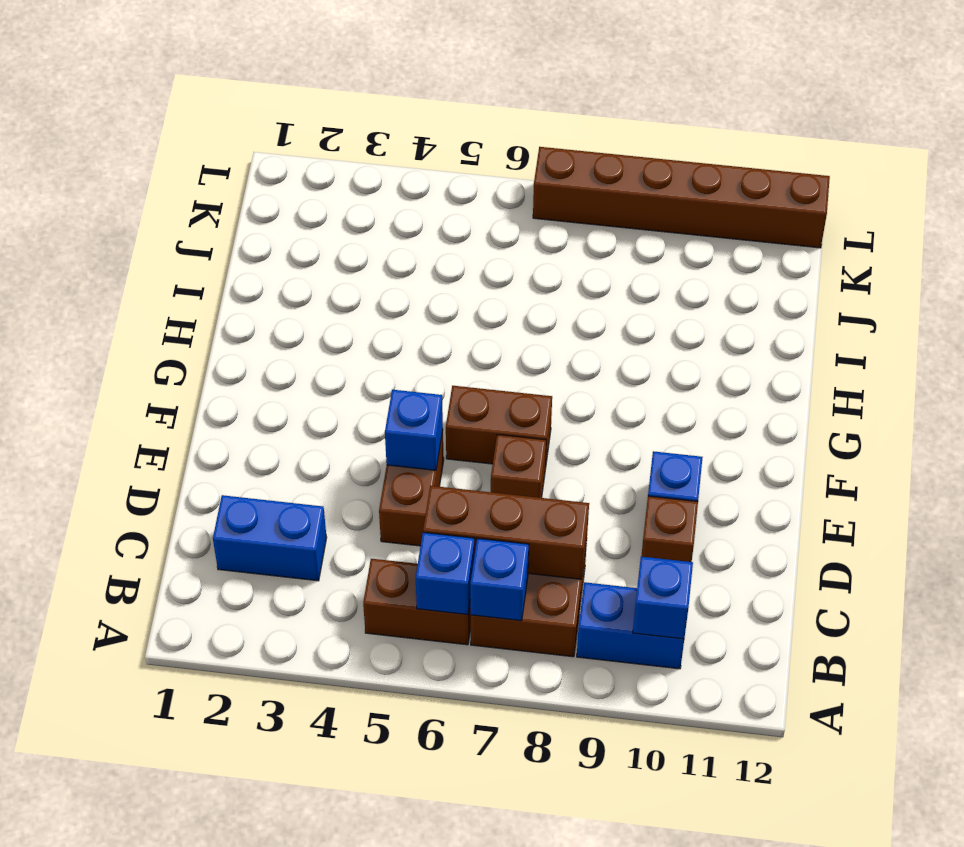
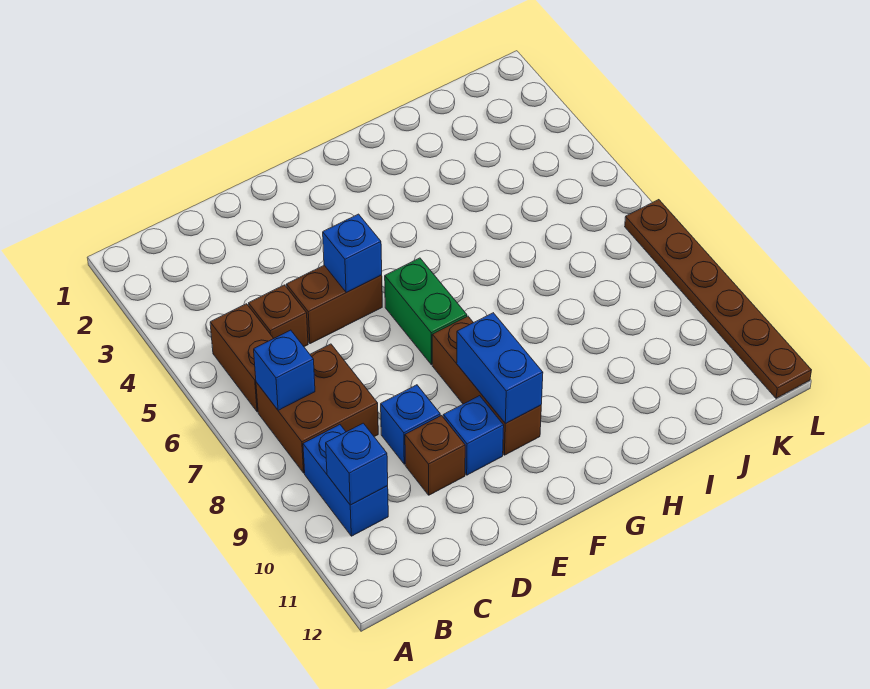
blue brick B6 level 2 -> blue brick D9 level 1
blue brick C2:C3 level 1 -> blue brick F9:F10 level 2
brown brick C6:C8 level 2 -> brown brick F8:F10 level 1
brown brick E7 level 1 -> brown brick C5 level 1
brown brick F6:F7 level 1 -> green brick F6:F7 level 1
brown brick L7:L12 level 1 -> brown plate L7:L12 level 1

